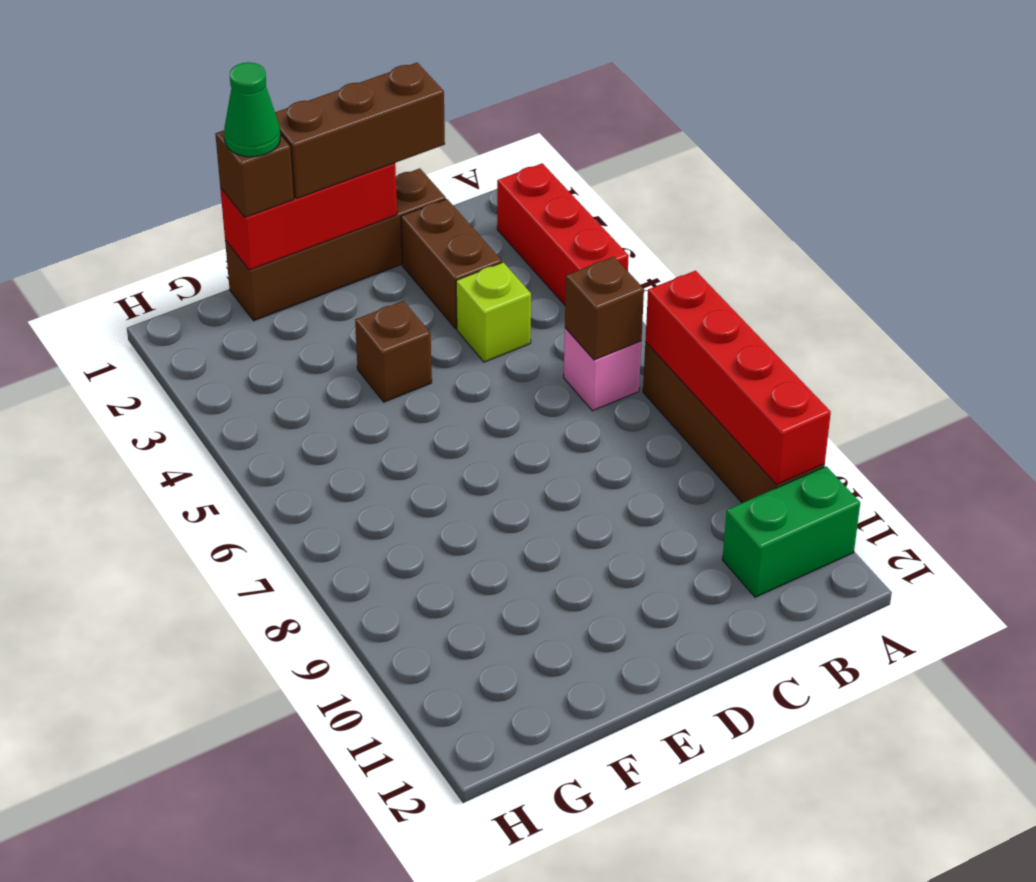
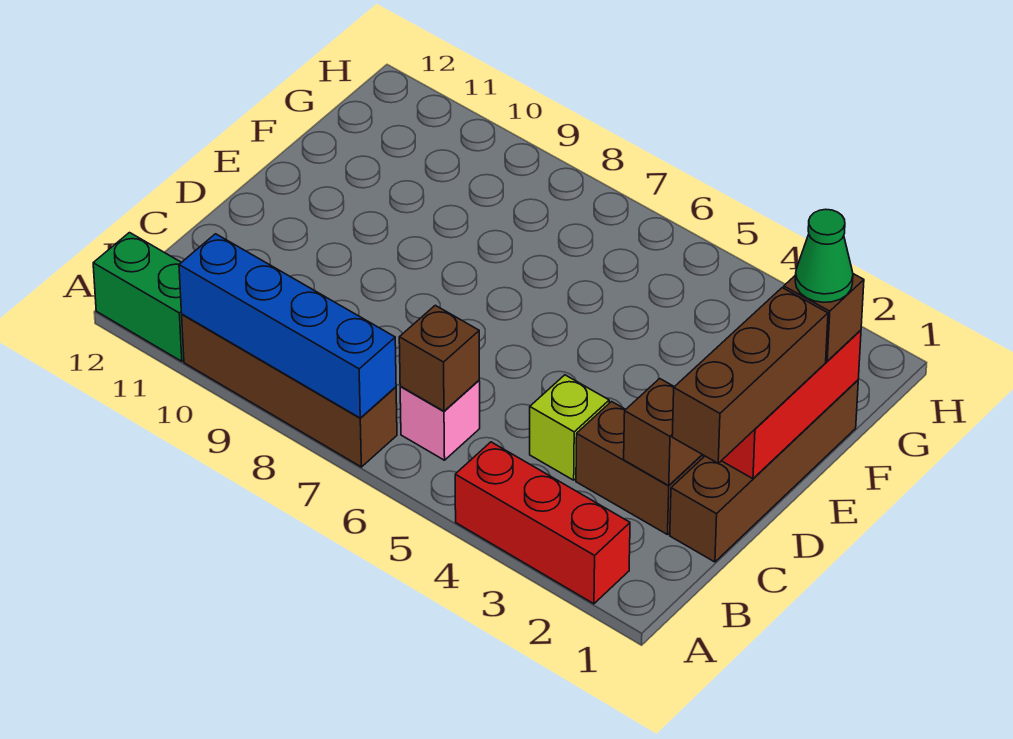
red brick A7:A10 level 2 -> blue brick A7:A10 level 2
green brick A11:B11 level 1 -> green brick A11:A12 level 1
brown brick E4 level 1 -> brown brick C2 level 2

